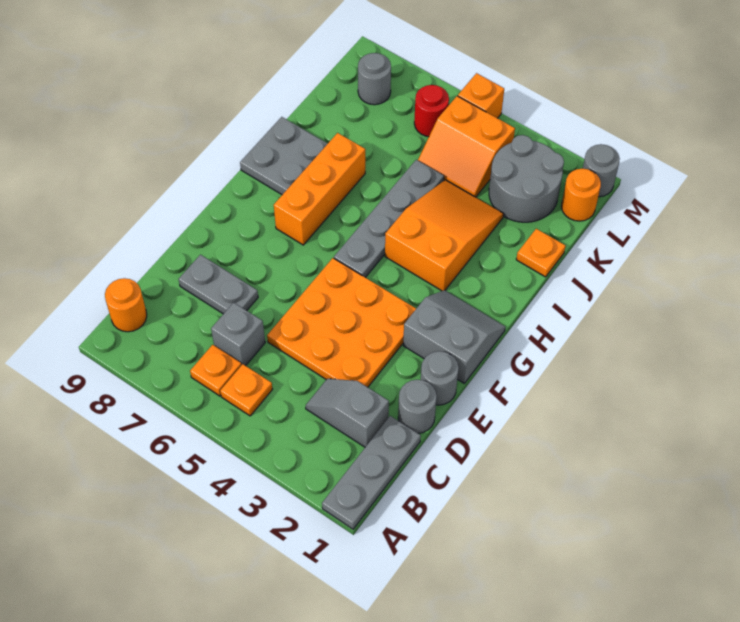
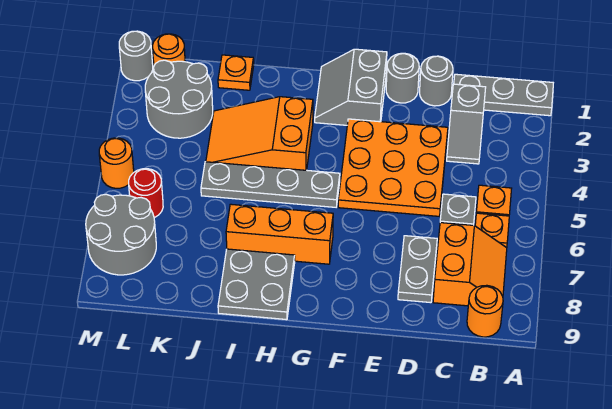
orange slope K4:L5 level 1 top L -> orange slope B7:C8 level 1 top C
grey round brick L8 level 1 -> grey round brick L7:M8 level 1
orange brick M5 level 1 -> orange round brick M5 level 1

